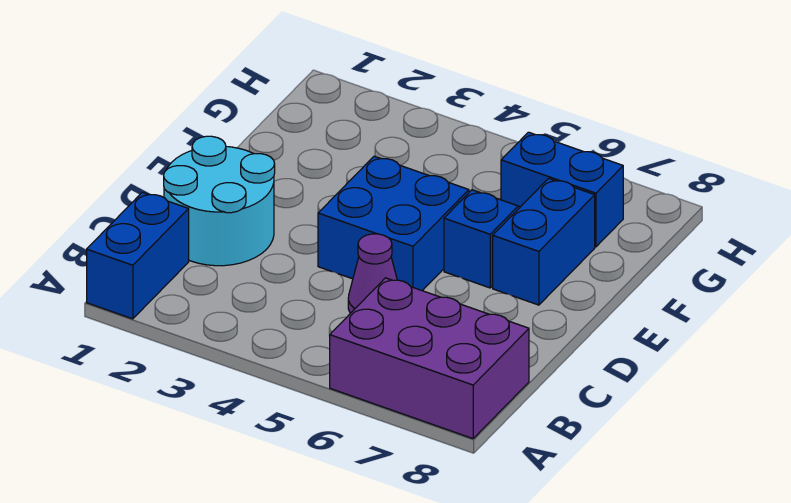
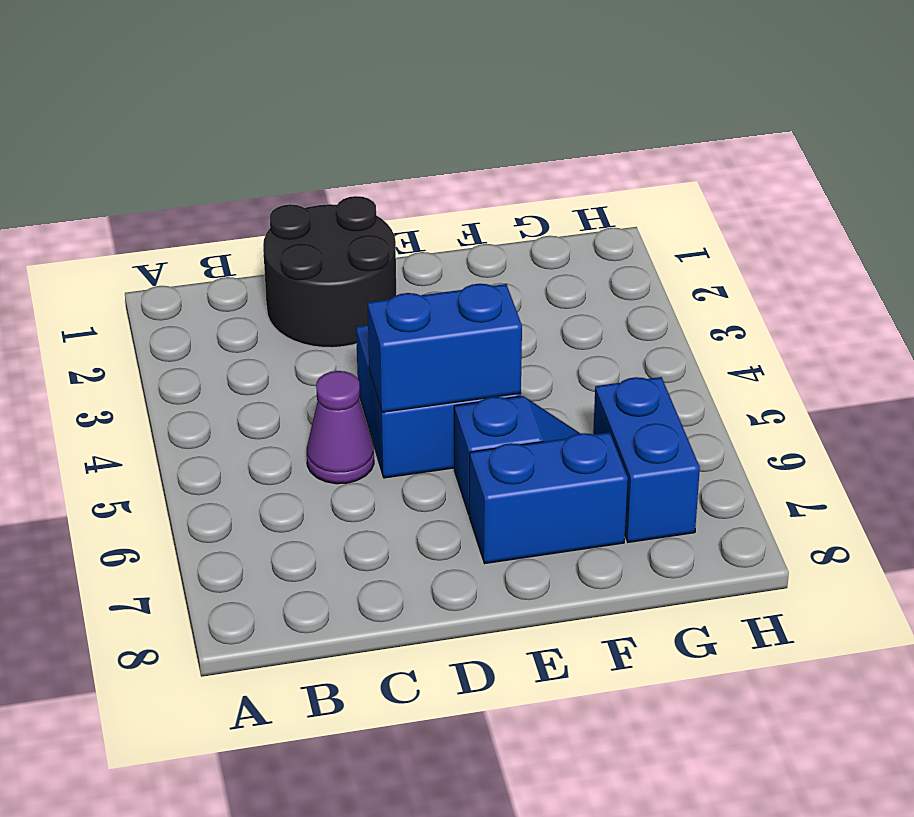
blue brick A1:B1 level 1 -> blue brick D5:E5 level 2
purple brick A6:B8 level 1 -> none
cyan round brick C1:D2 level 1 -> black round brick C1:D2 level 1

